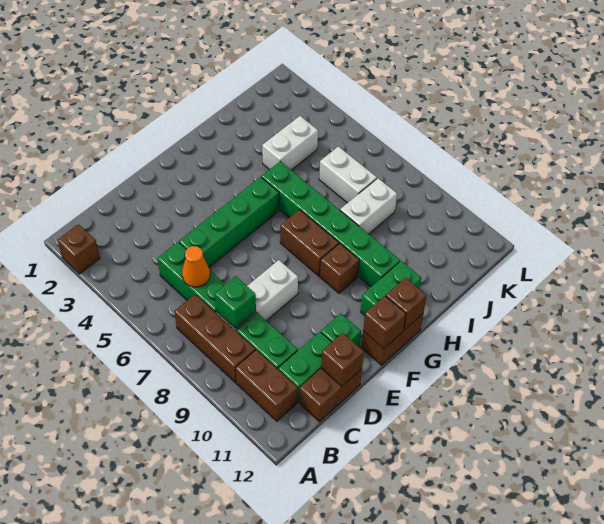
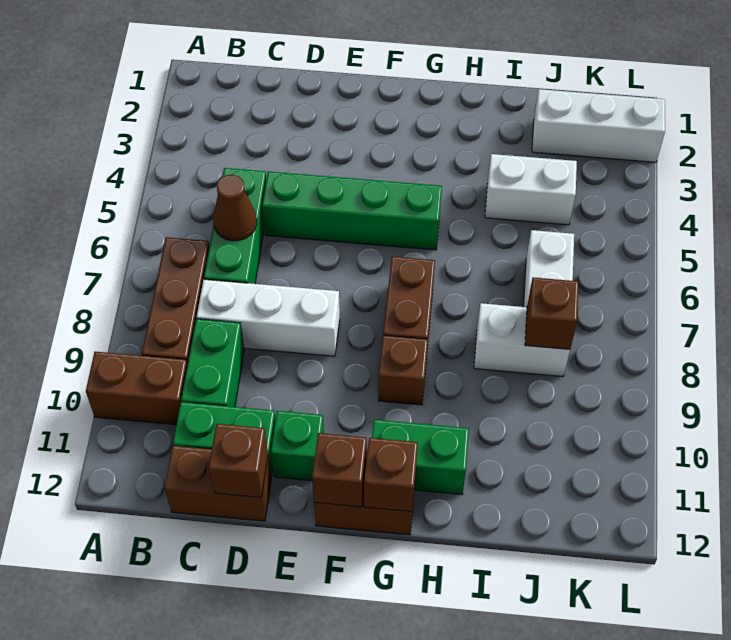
brown brick A2 level 1 -> brown brick J8 level 2
brown brick B10:B11 level 1 -> brown brick A10:B10 level 1
orange cone C6 level 2 -> brown cone C6 level 2
green brick C8 level 2 -> none
green brick H5:H10 level 1 -> none
none -> white brick J2:L2 level 1

